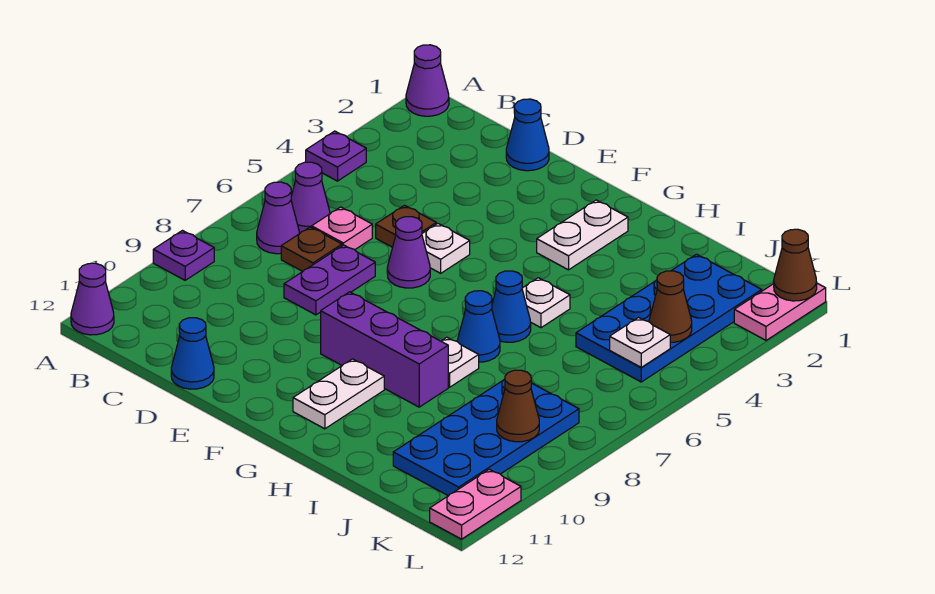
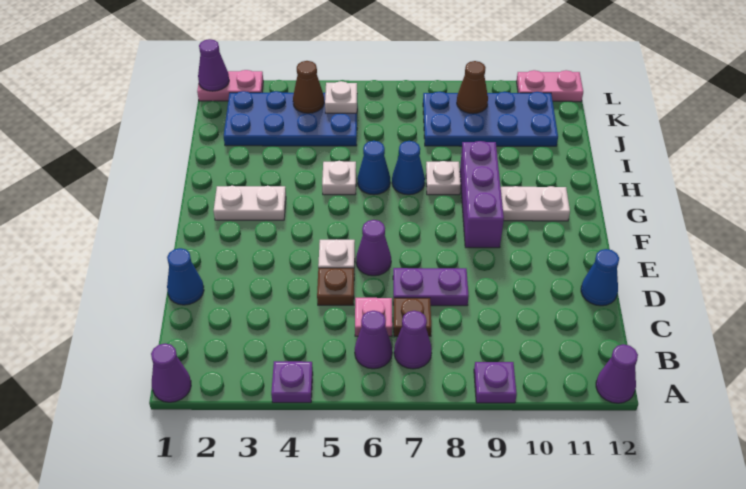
brown cone L1 level 2 -> purple cone L1 level 2

